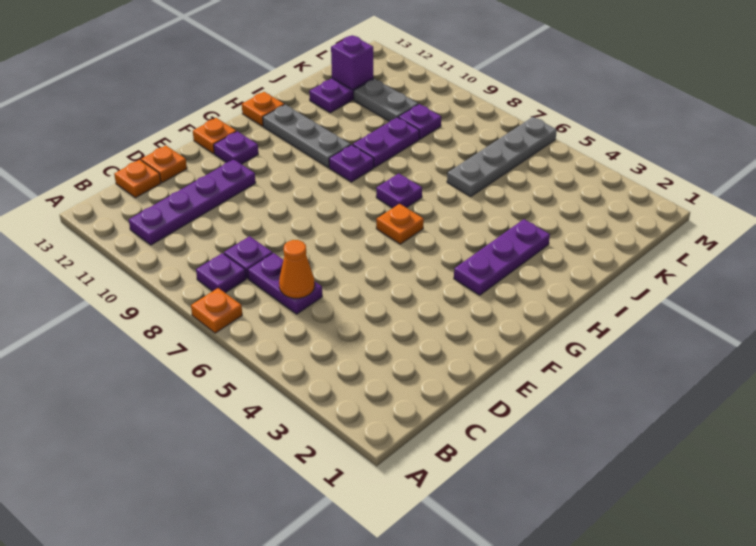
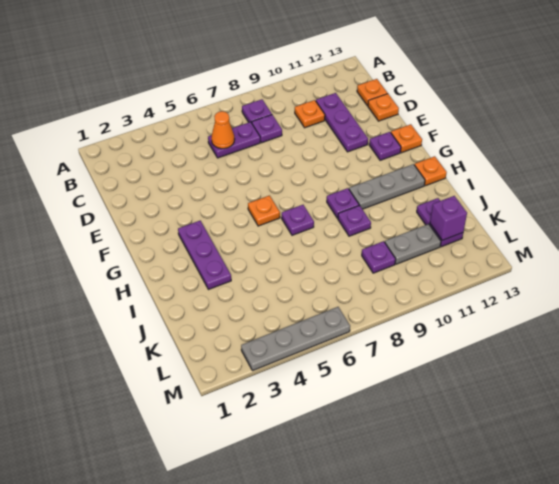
orange plate A7 level 1 -> orange plate C10 level 1
purple plate B11:E11 level 1 -> purple plate C11:E11 level 1
purple plate I9:J9 level 1 -> purple plate I9 level 1
grey plate J6:M6 level 1 -> grey plate M3:M6 level 1

